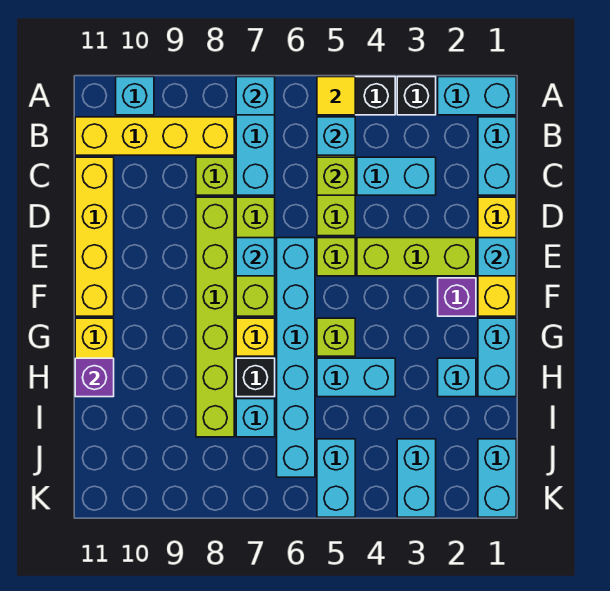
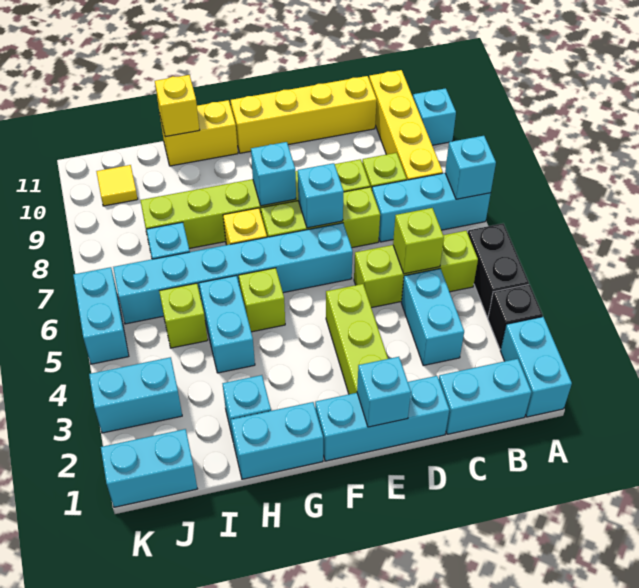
yellow tile A5 level 2 -> yellow tile J10 level 1
cyan brick B5 level 2 -> cyan brick F8 level 2
yellow brick D1:F1 level 1 -> cyan brick D1:F1 level 1
lime brick E5 level 1 -> lime brick I5 level 1
purple brick F2 level 1 -> none
black brick H7 level 1 -> none
purple brick H11 level 2 -> yellow brick H11 level 2
cyan brick J5:K5 level 1 -> cyan brick K5:K6 level 1

